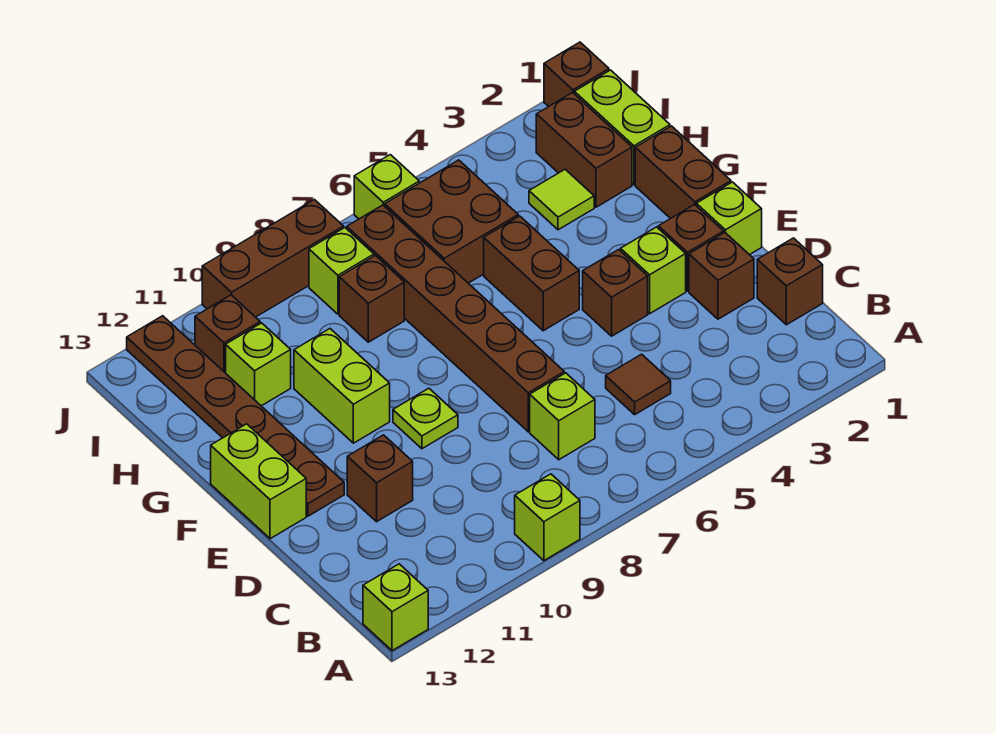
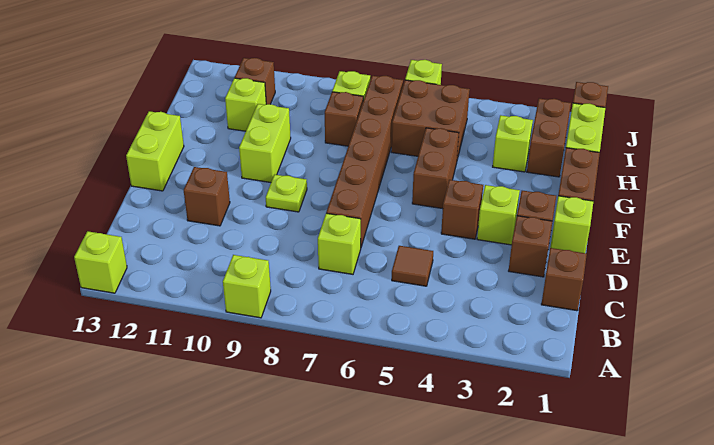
brown plate E12:J12 level 1 -> none
lime tile H3 level 1 -> lime brick H3 level 1
brown brick J8:J10 level 1 -> none

